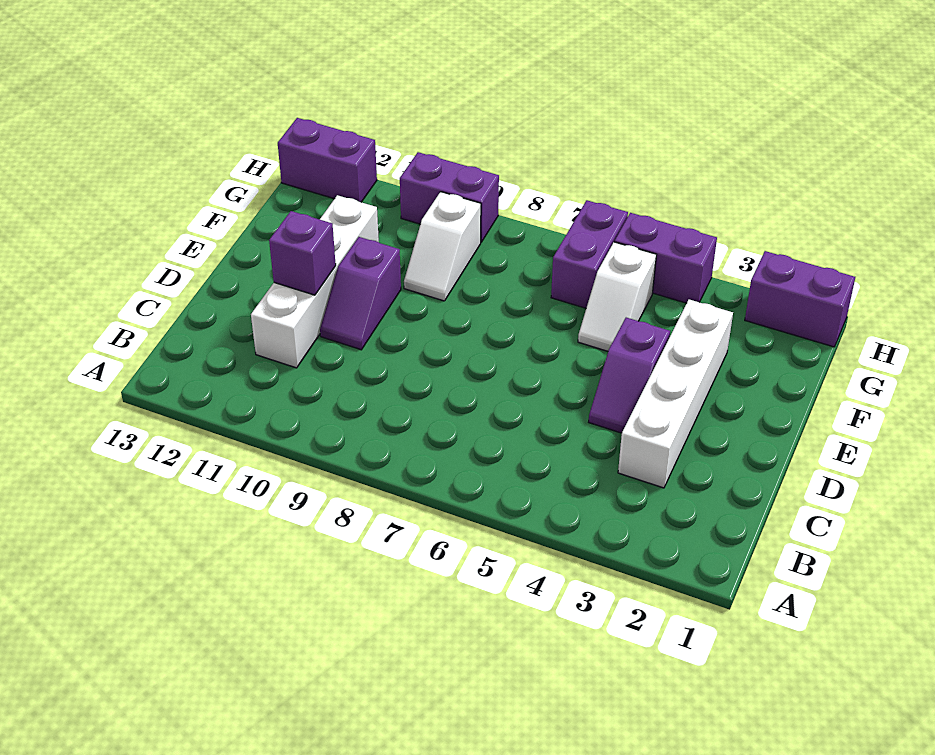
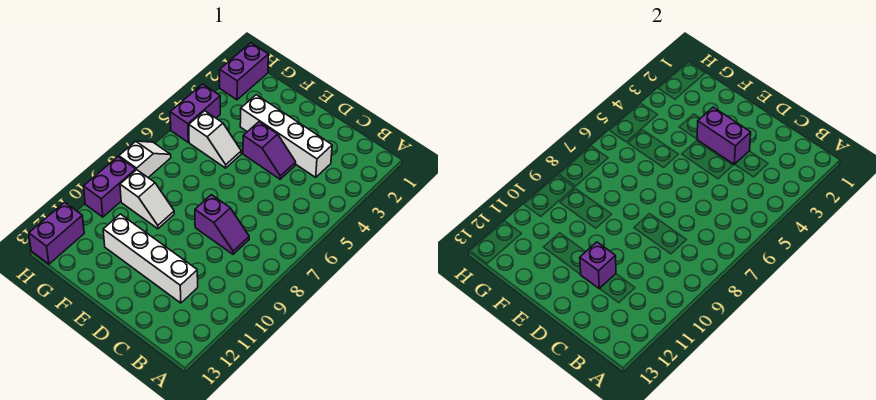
purple slope D10:E10 level 1 top E -> purple slope C8:D8 level 1 top D
purple brick G6:H6 level 1 -> purple brick D3:E3 level 2
none -> white slope H7:H8 level 1 top 8

